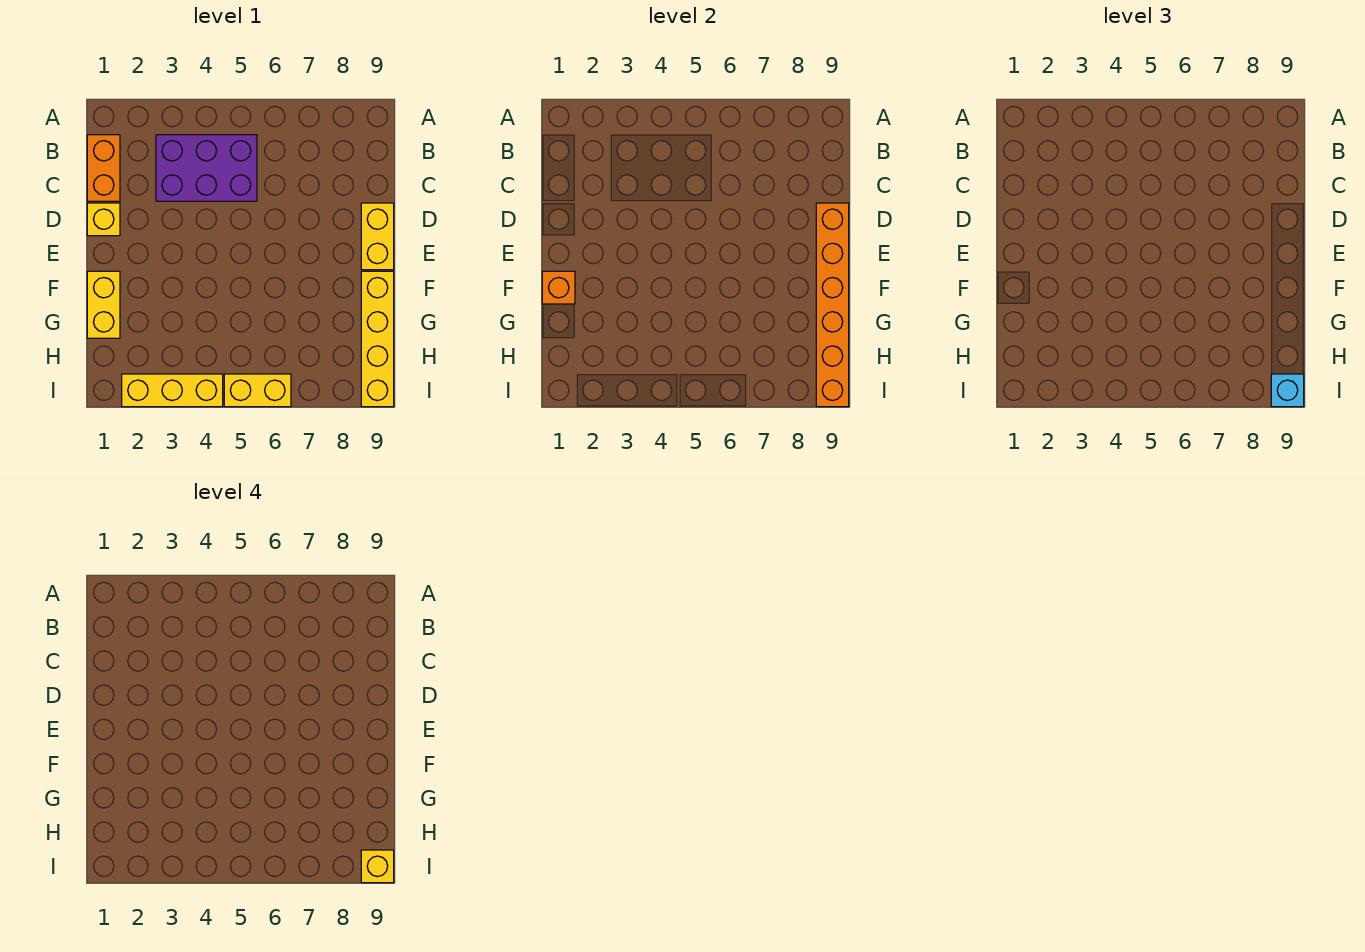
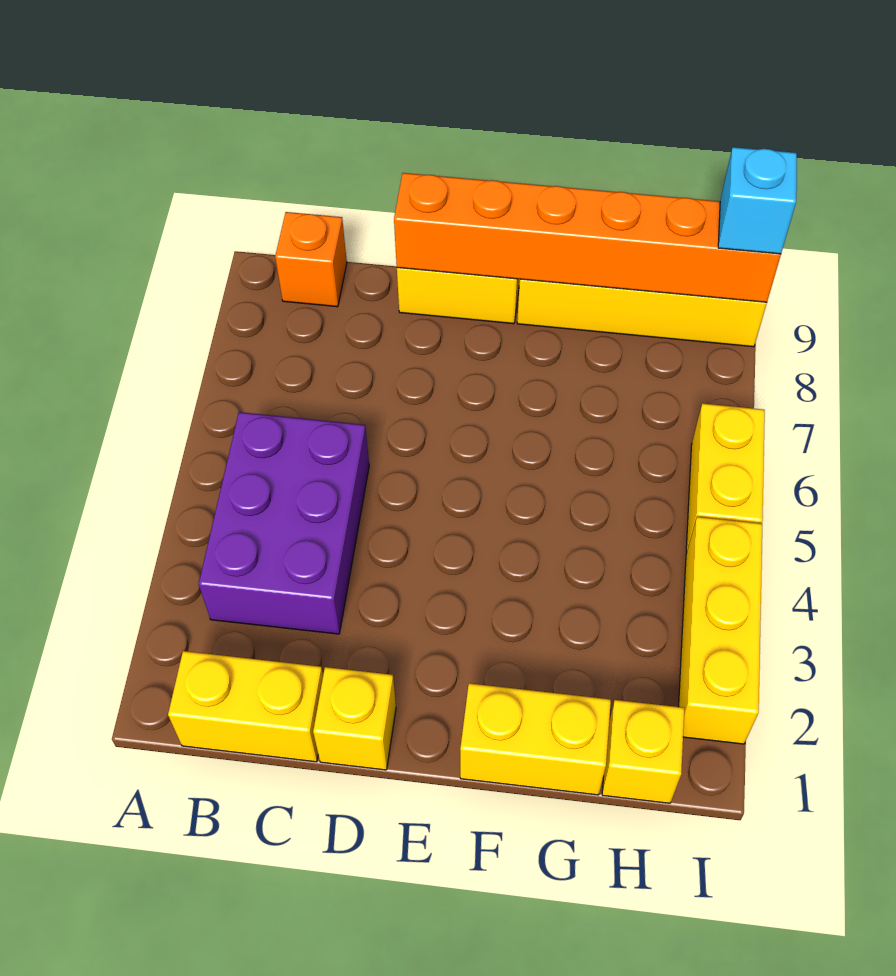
orange brick B1:C1 level 1 -> yellow brick B1:C1 level 1
orange brick F1 level 2 -> orange brick B9 level 1
yellow brick I9 level 4 -> yellow brick H1 level 1

